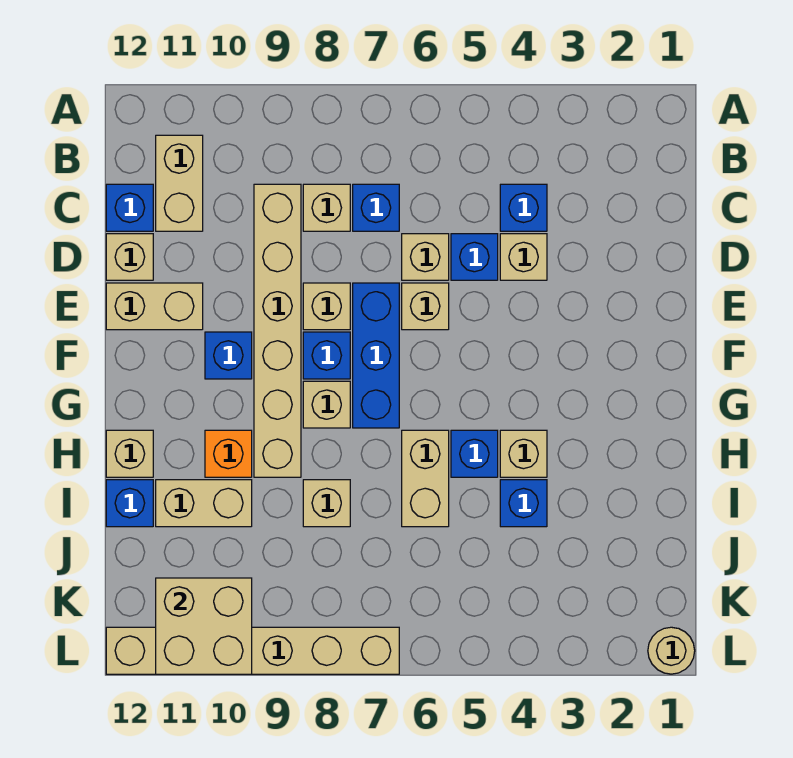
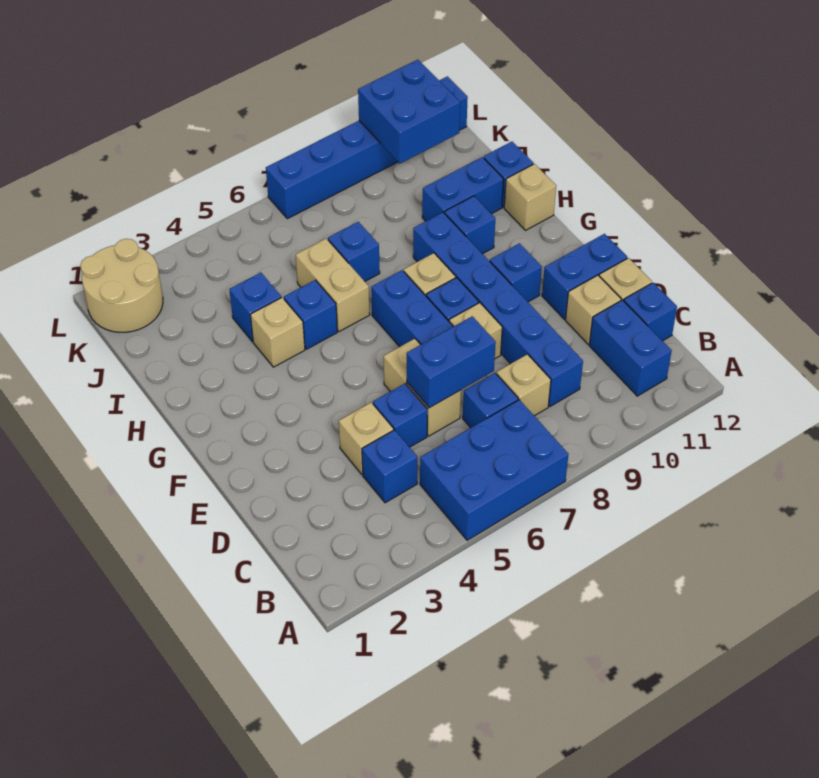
none -> blue brick A5:B7 level 1
tan brick B11:C11 level 1 -> blue brick B11:C11 level 1
tan brick C9:H9 level 1 -> blue brick C9:H9 level 1
none -> blue brick D6:D7 level 2
tan brick E11:E12 level 1 -> blue brick E11:E12 level 1
orange brick H10 level 1 -> blue brick H10 level 1
none -> blue brick I7 level 1
tan brick I8 level 1 -> tan brick D11 level 1
tan brick I10:I11 level 1 -> blue brick I10:I11 level 1
tan brick K10:L11 level 2 -> blue brick K10:L11 level 2
tan round brick L1 level 1 -> tan round brick K1:L2 level 1
tan brick L7:L12 level 1 -> blue brick L7:L12 level 1

